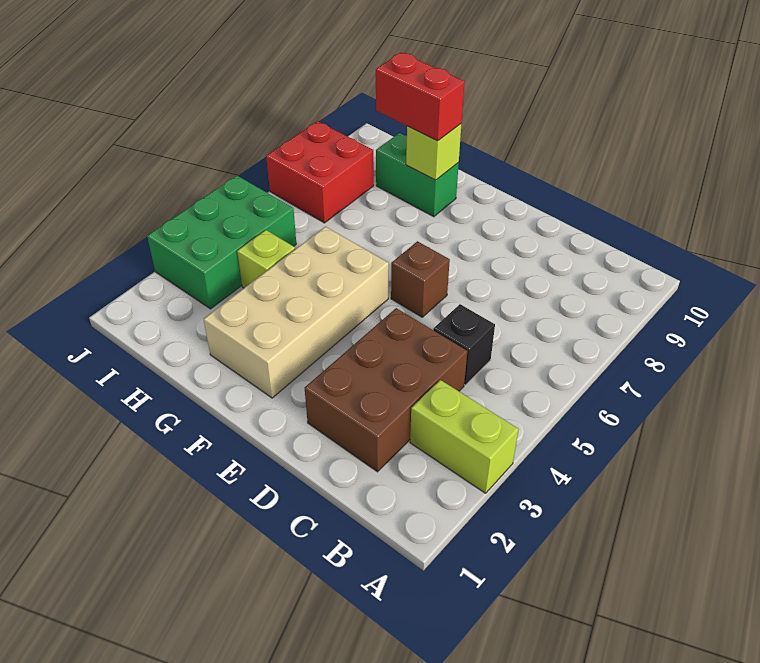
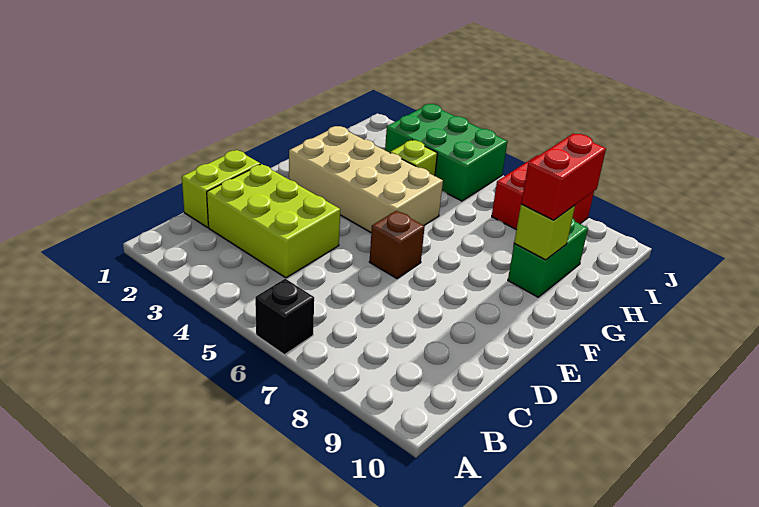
lime brick A3:B3 level 1 -> lime brick C1:D1 level 1
brown brick C2:D4 level 1 -> lime brick C2:D4 level 1
black brick C5 level 1 -> black brick A6 level 1

